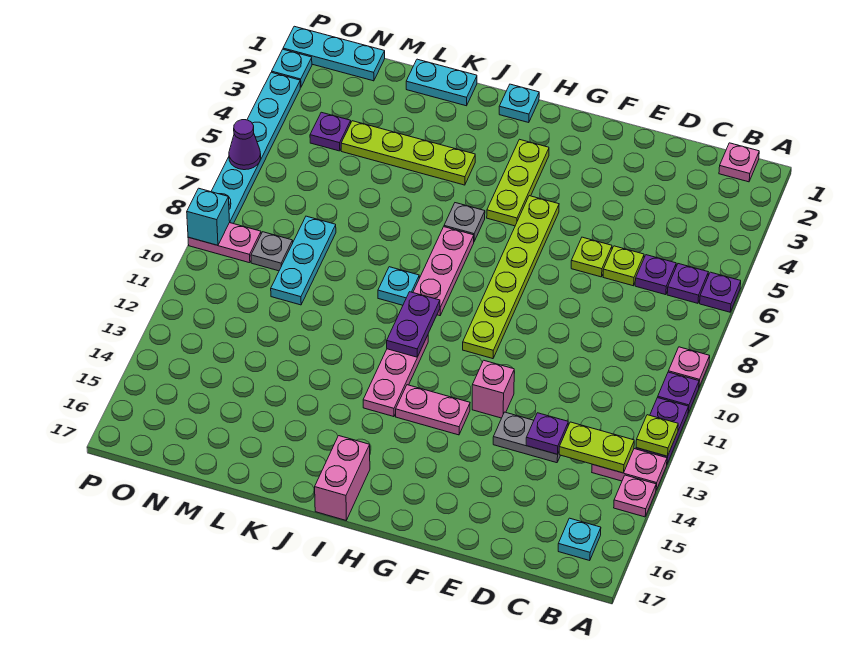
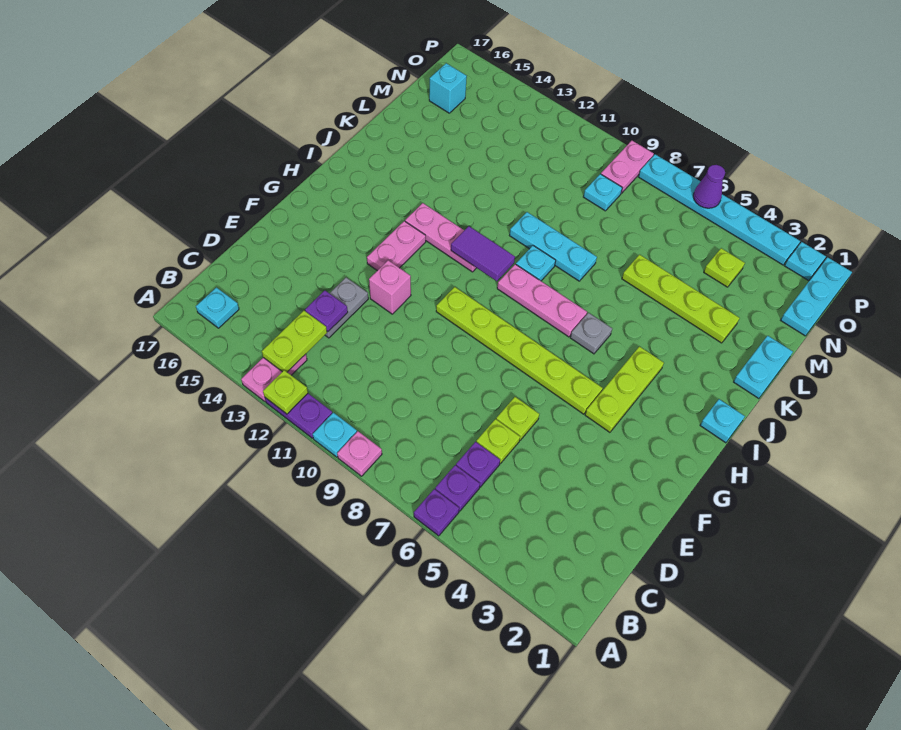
purple plate A10 level 1 -> cyan plate A10 level 1
pink plate A14 level 1 -> none
pink plate B1 level 1 -> none
lime plate H3:H5 level 1 -> lime plate G4:I4 level 1
purple plate I10:I11 level 2 -> purple tile I10:I11 level 2
pink brick I16:I17 level 1 -> none
lime plate J4:M4 level 1 -> lime plate L3:L6 level 1
cyan plate M8:M10 level 1 -> cyan plate K8:K10 level 1
purple plate N4 level 1 -> lime plate N4 level 1
grey plate N9 level 1 -> cyan plate N9 level 1
cyan brick P9 level 2 -> cyan brick N16 level 1

